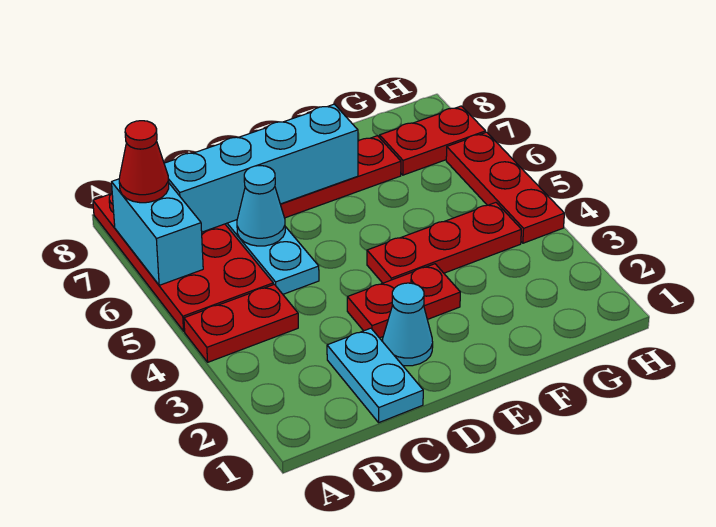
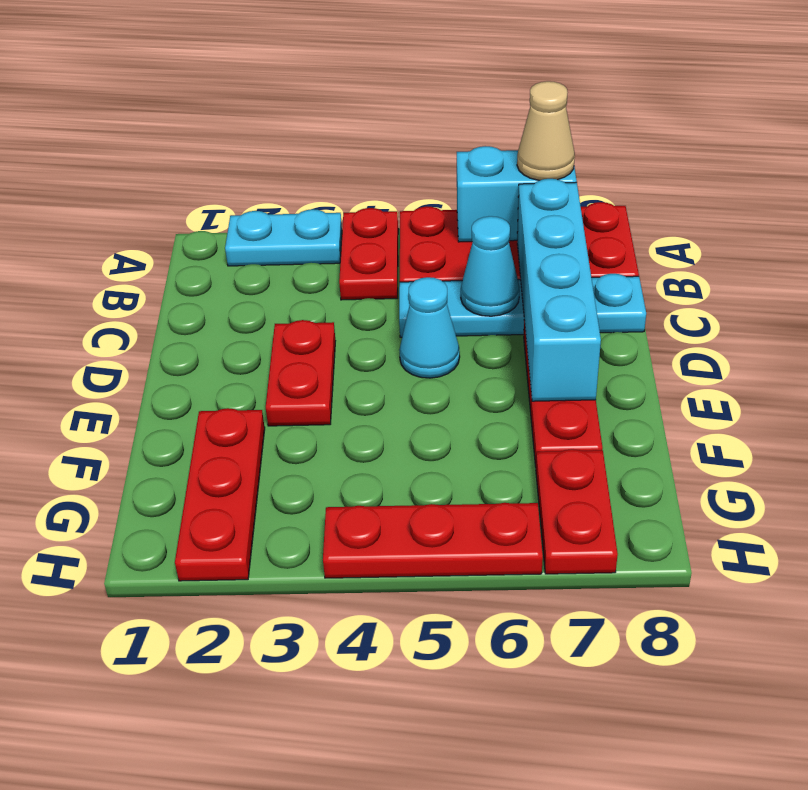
red cone A7 level 3 -> tan cone A7 level 3
cyan plate C1:C2 level 1 -> cyan plate A2:A3 level 1
cyan cone D2 level 1 -> cyan cone D5 level 1
red plate E4:G4 level 1 -> red plate F2:H2 level 1

